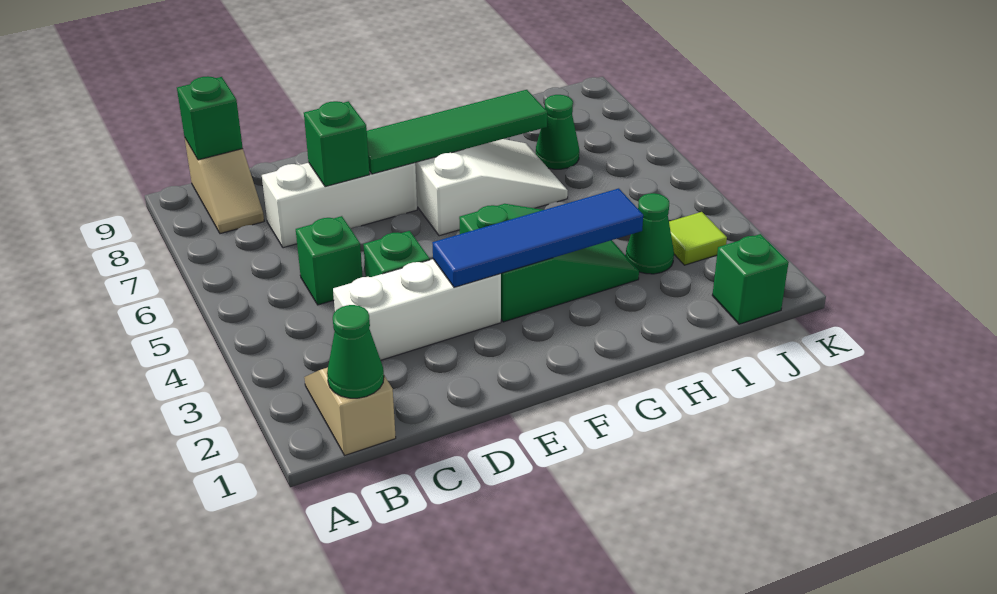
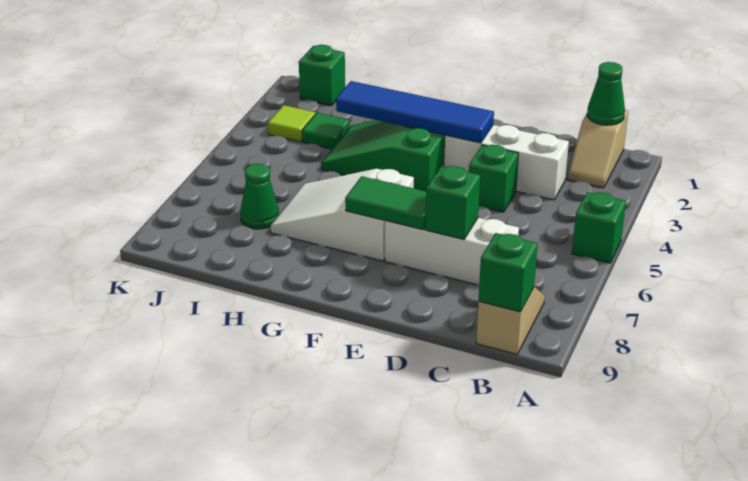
green brick C5 level 1 -> green brick A5 level 1
green tile E7:H7 level 2 -> green tile E7:F7 level 2
green cone I3 level 1 -> green tile I3 level 1

